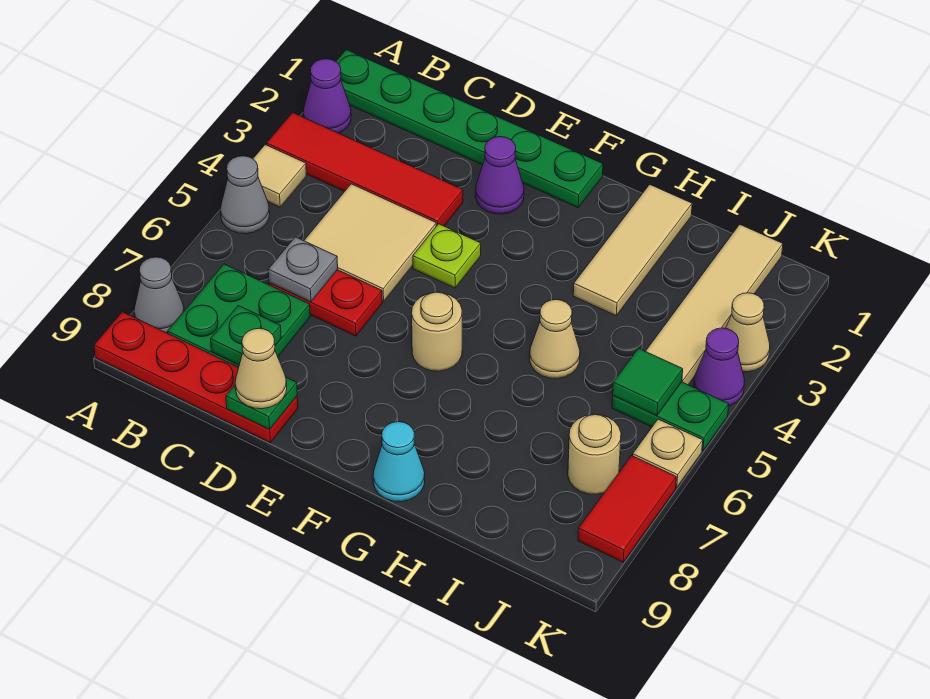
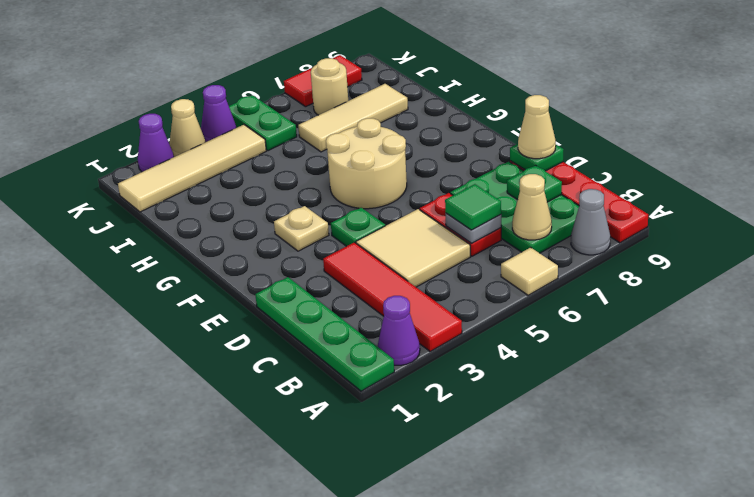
green plate A1:F1 level 1 -> green plate A1:D1 level 1
tan tile A4 level 1 -> tan tile A6 level 1
grey cone A5 level 1 -> none
green plate B7:C8 level 1 -> green plate B7:D8 level 1
purple cone E2 level 1 -> purple cone K2 level 1
lime plate E4 level 1 -> green plate E4 level 1
tan round brick F6 level 1 -> tan round brick F5:G6 level 1
cyan cone G9 level 1 -> none
tan tile H1:H3 level 1 -> tan tile I6:I8 level 1
tan cone H5 level 1 -> tan cone B7 level 2
green tile J5 level 2 -> green tile C6 level 3
tan plate K6 level 1 -> tan plate F3 level 1

